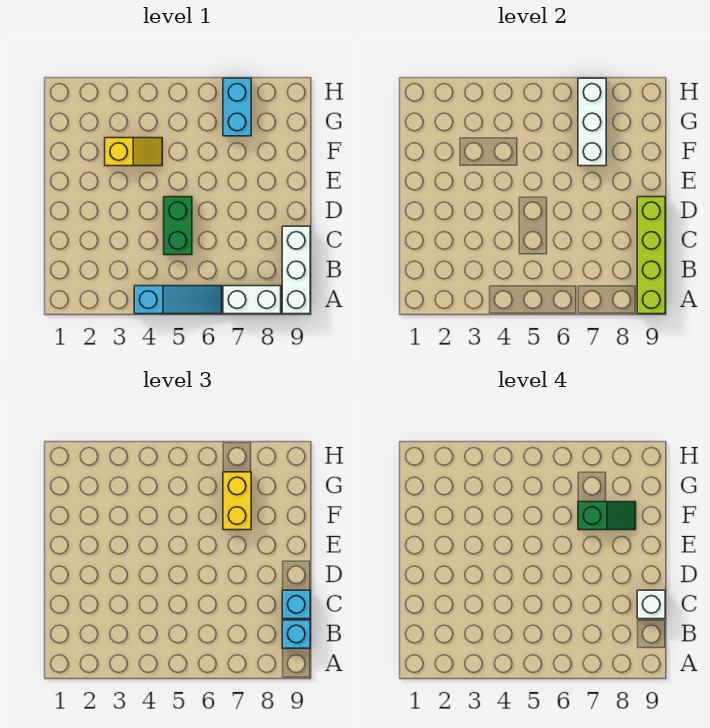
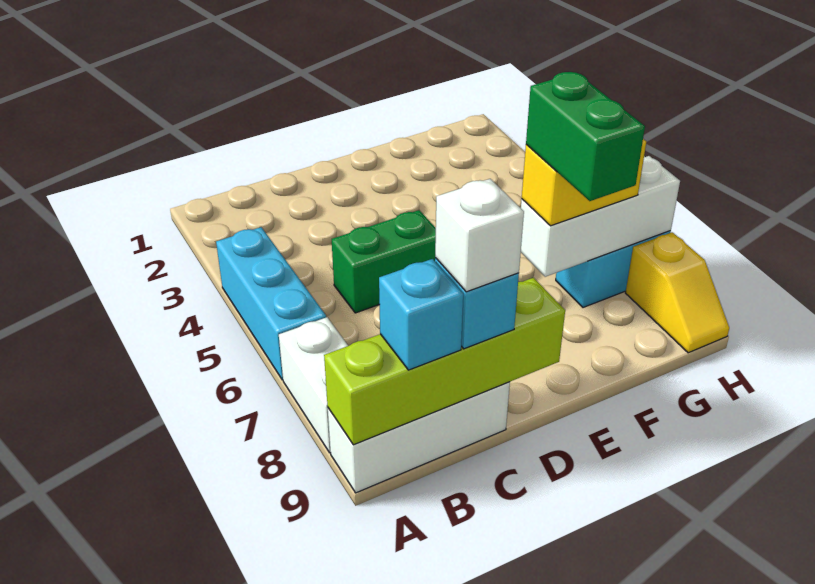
cyan slope A4:A6 level 1 top 4 -> cyan brick A4:A6 level 1
yellow slope F3:F4 level 1 top 3 -> yellow slope H8:H9 level 1 top 8
green slope F7:F8 level 4 top 7 -> green brick F7:F8 level 4

